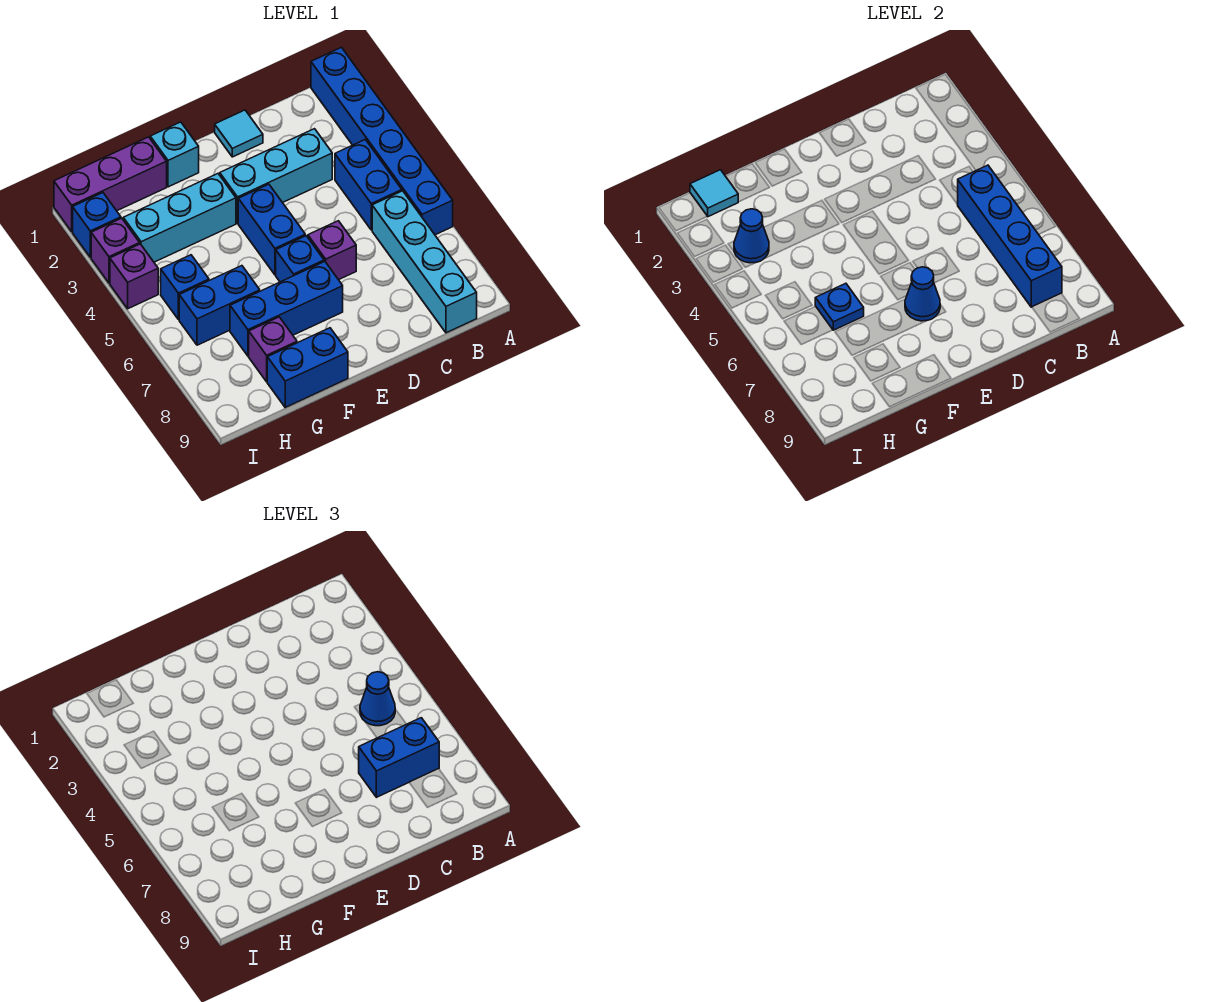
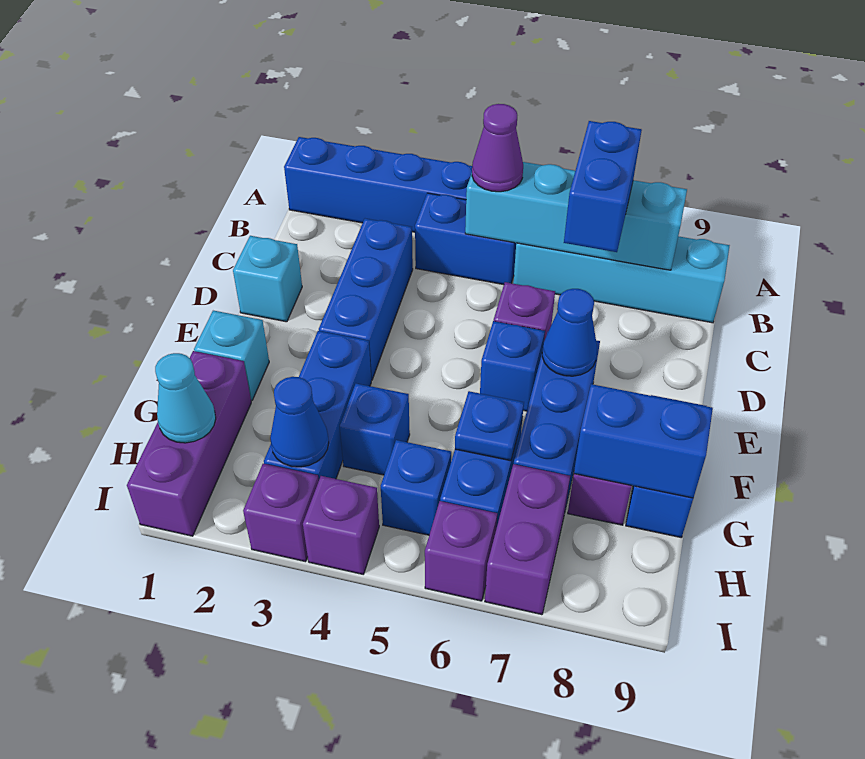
blue brick B5:B8 level 2 -> cyan brick B5:B8 level 2
blue cone B5 level 3 -> purple cone B5 level 3
cyan brick C3:E3 level 1 -> blue brick C3:E3 level 1
cyan tile D1 level 1 -> cyan brick D1 level 1
blue brick E4:E5 level 1 -> blue brick G8:G9 level 2
cyan brick F3:H3 level 1 -> blue brick F3:H3 level 1
cyan tile H1 level 2 -> cyan cone H1 level 2
none -> purple brick H7:I7 level 1
blue brick I2 level 1 -> blue brick G4 level 1
none -> purple brick I6 level 1

